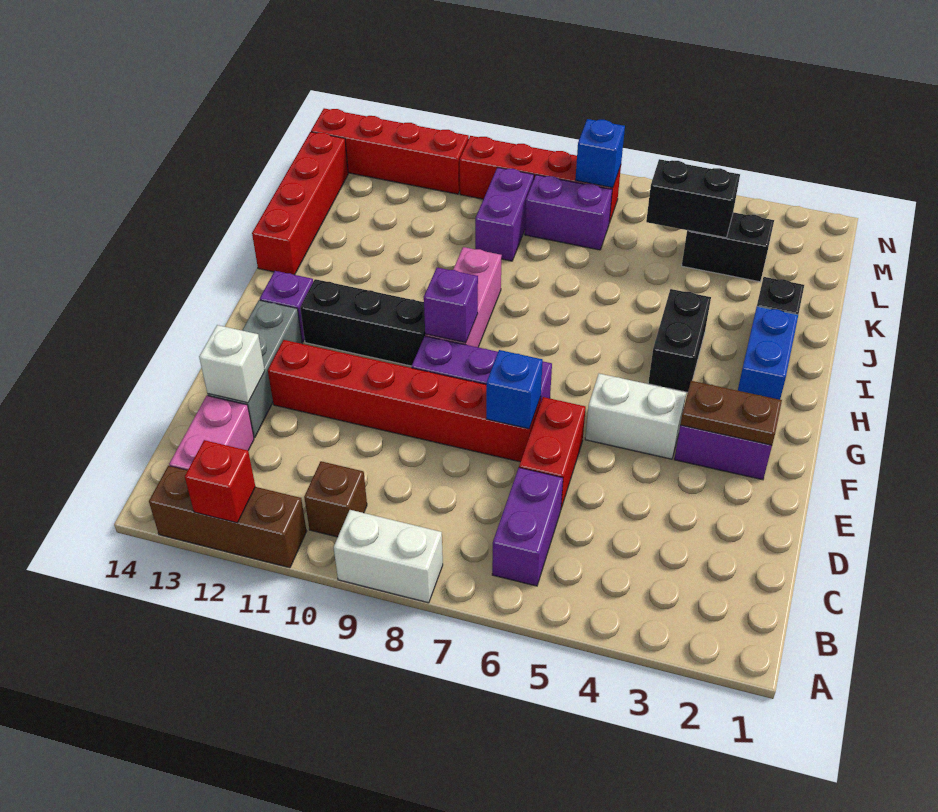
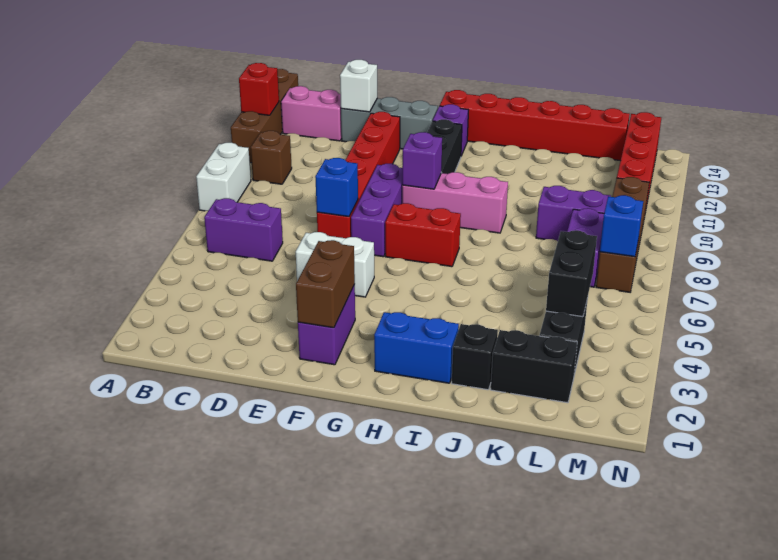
brown brick A11:A13 level 1 -> brown brick A11:A14 level 1
red brick D6:E6 level 1 -> red brick G7:H7 level 1
brown plate F2:F3 level 2 -> brown brick F2:F3 level 2
white brick F4:F5 level 1 -> white brick E5:F5 level 1
black brick H4:I4 level 1 -> black brick K2:L2 level 1
red brick I14:L14 level 1 -> red brick G14:L14 level 1
red brick M7:M10 level 1 -> brown brick M7:M10 level 1

